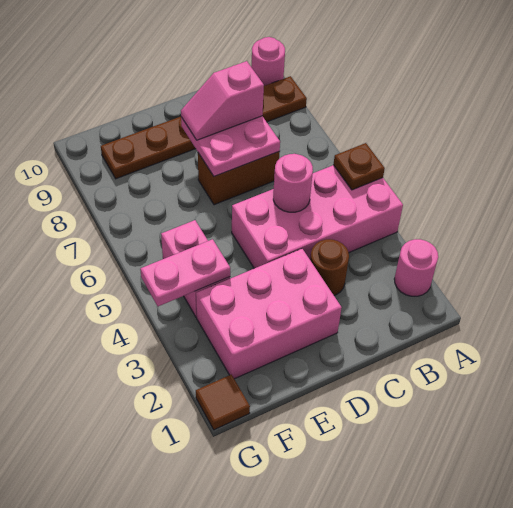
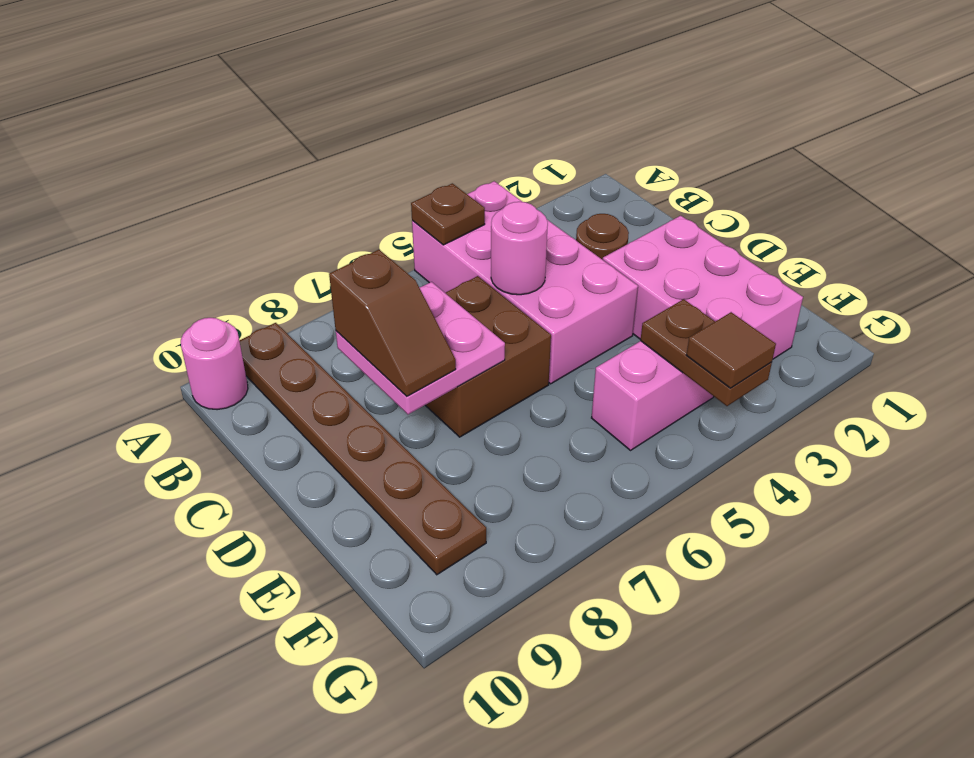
pink round brick A2 level 1 -> none
brown brick C7:D7 level 1 -> brown brick C6:D7 level 1
pink slope C8:D8 level 3 top C -> brown slope C8:D8 level 3 top C
pink plate F4:G4 level 2 -> brown plate F4:G4 level 2
brown tile G1 level 1 -> brown tile G4 level 3

